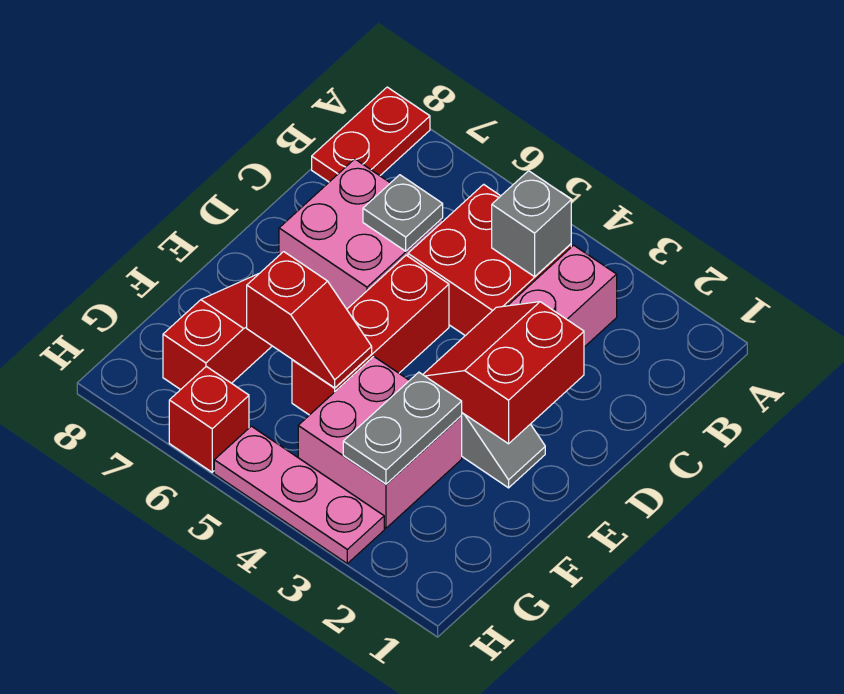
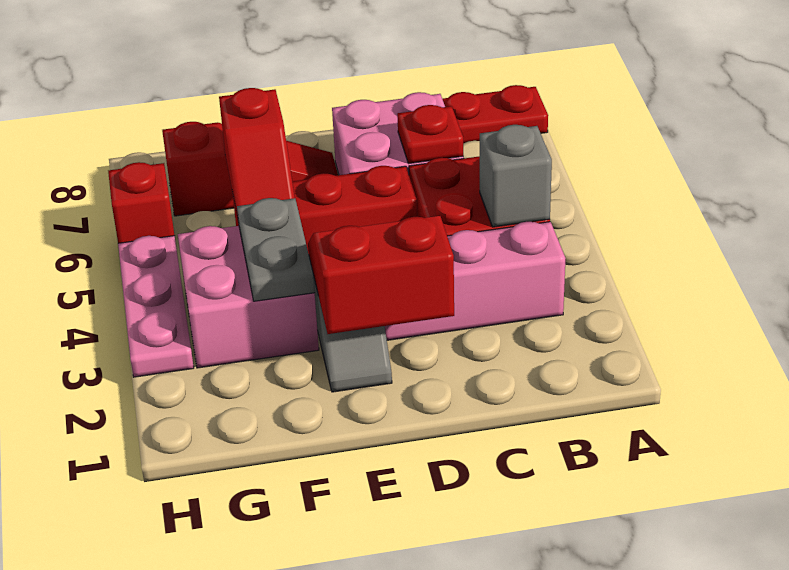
grey plate C6 level 2 -> red plate C6 level 2
grey plate F3:G3 level 2 -> grey plate F3:F4 level 2

